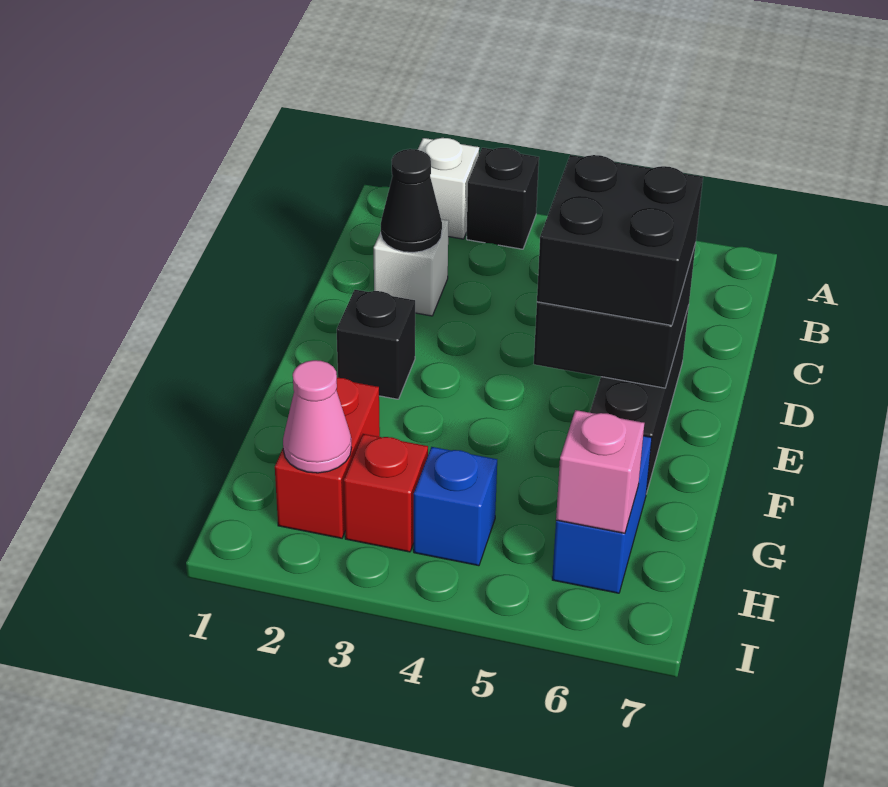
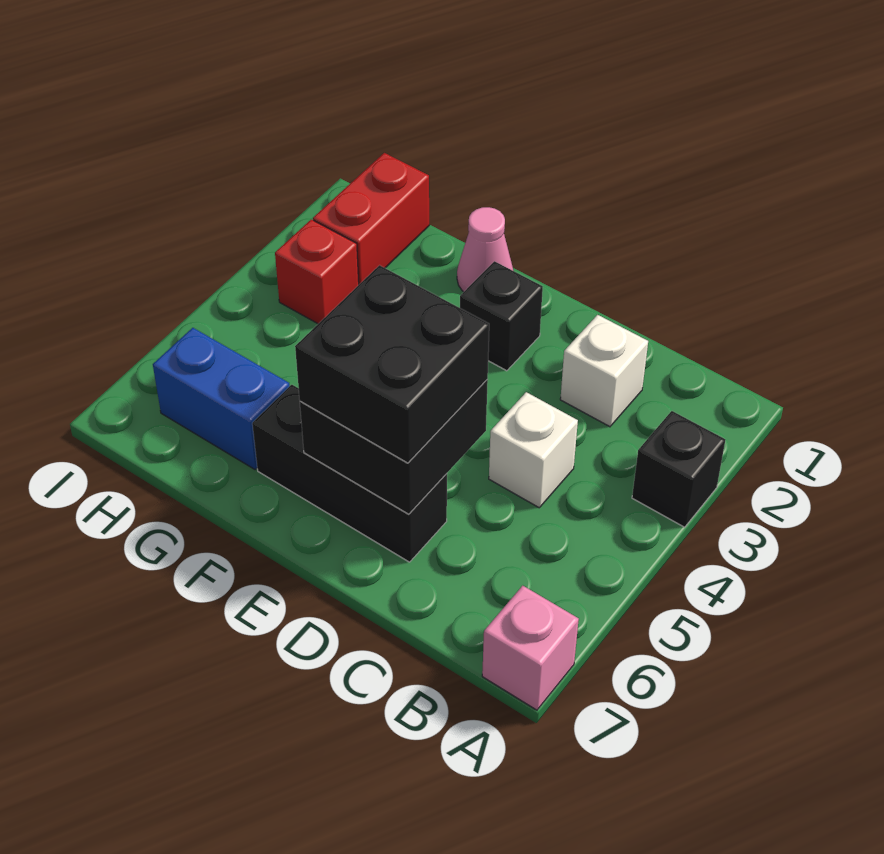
white brick A2 level 1 -> white brick C4 level 1
black cone C2 level 2 -> none
red brick G2:H2 level 1 -> red brick H1:H2 level 1
pink cone H2 level 2 -> pink cone F1 level 1
blue brick H4 level 1 -> none
pink brick H6 level 2 -> pink brick A7 level 1

